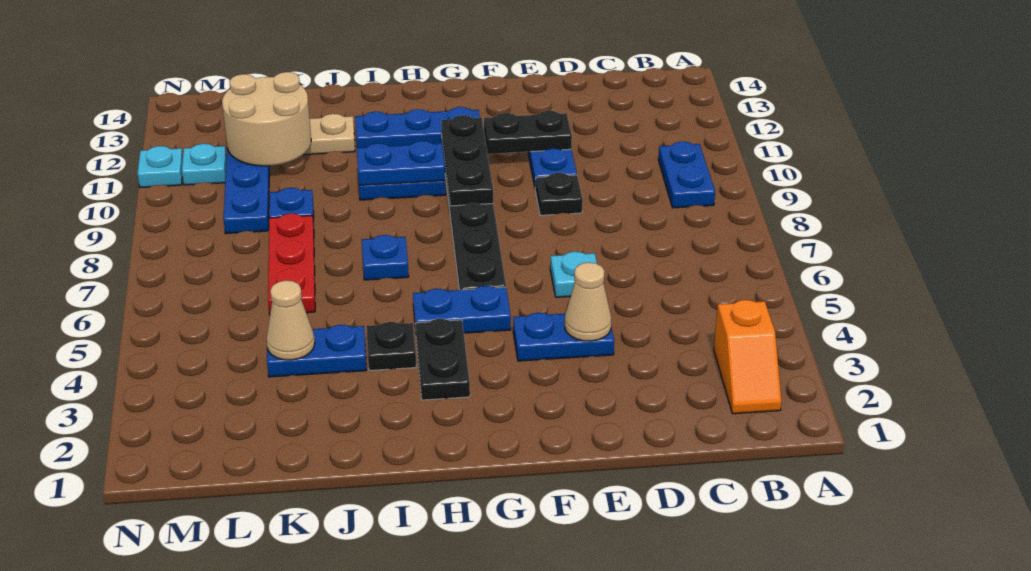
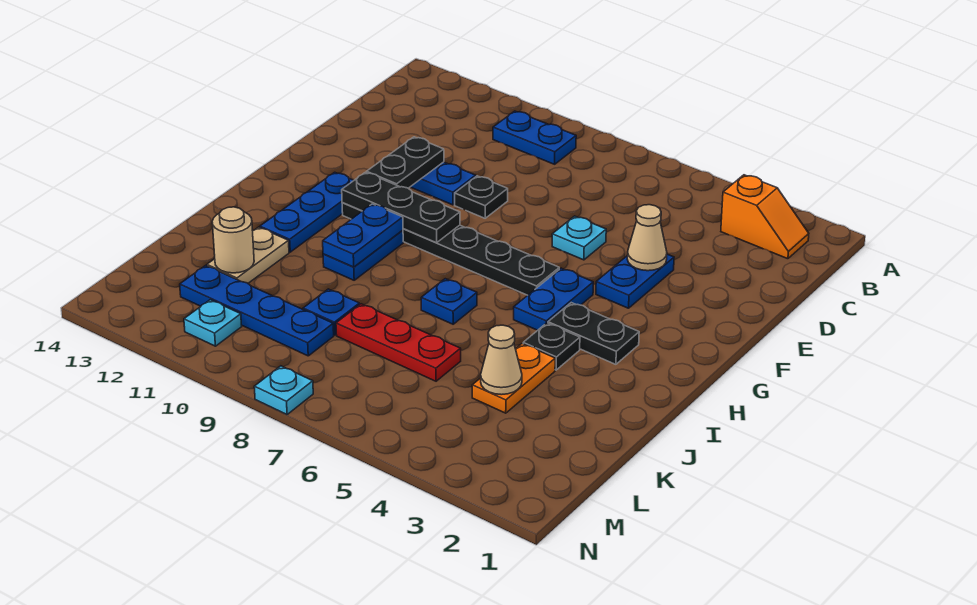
blue plate J4:K4 level 1 -> orange plate J4:K4 level 1
tan round brick K11:L12 level 2 -> tan round brick K12 level 2
cyan plate N11 level 1 -> cyan plate N8 level 1

